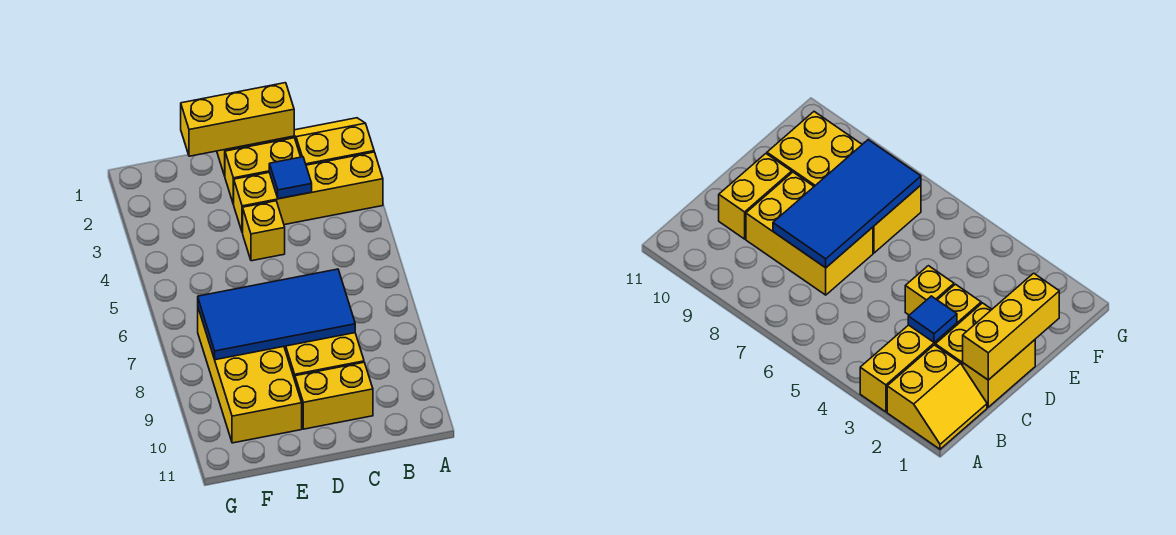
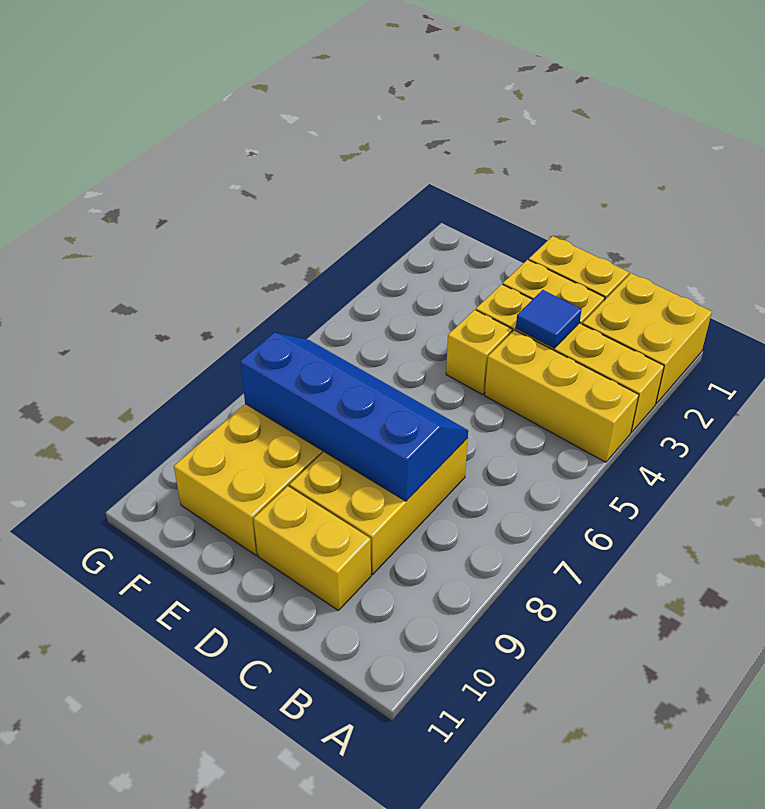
yellow slope A1:B2 level 1 top 2 -> yellow brick A1:B2 level 1
yellow brick C1:E1 level 2 -> yellow brick A4:C4 level 1
blue tile C7:F8 level 2 -> blue slope C7:F8 level 2 top 8

